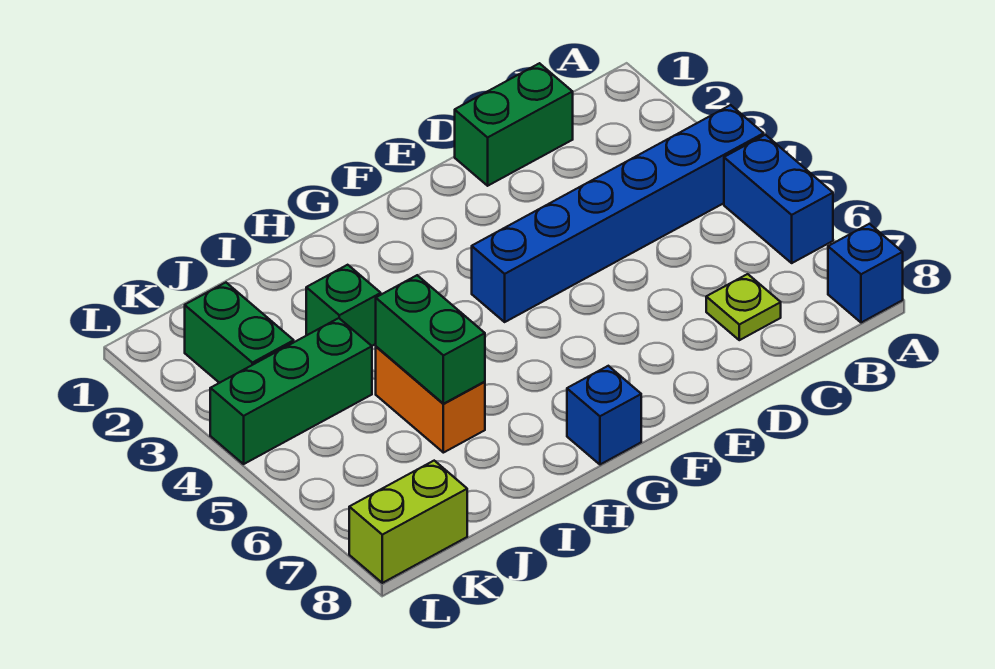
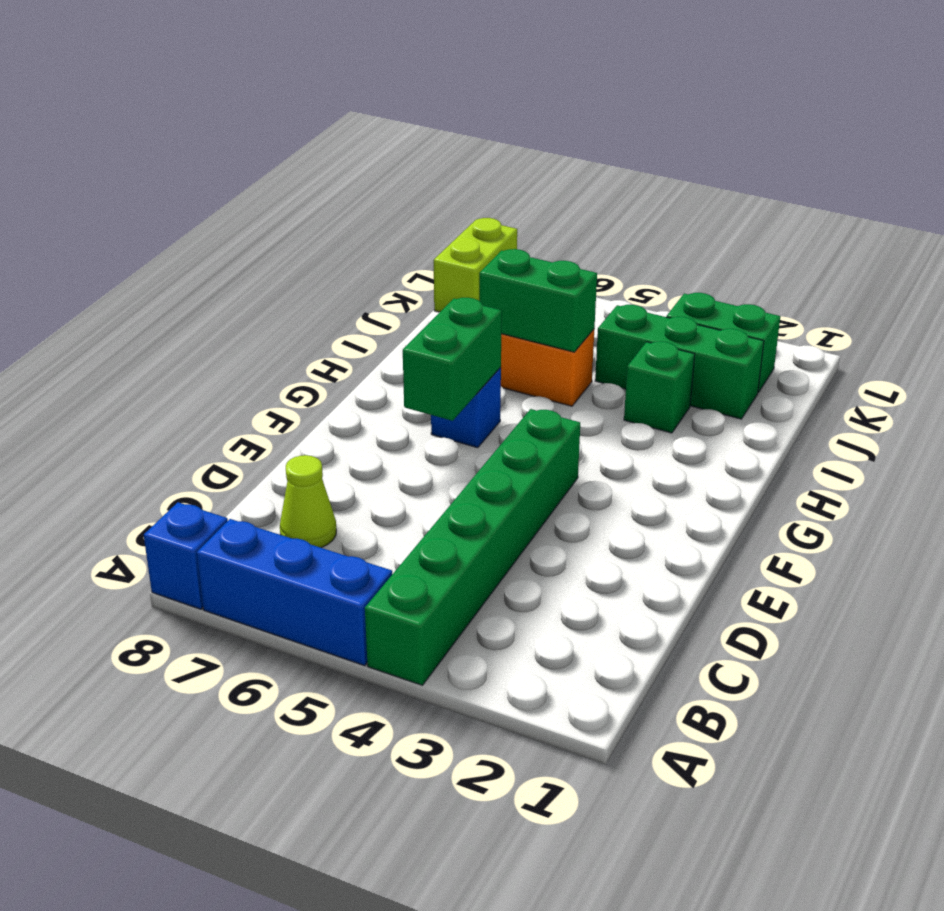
blue brick A4:F4 level 1 -> green brick A4:F4 level 1
blue brick A5:A6 level 1 -> blue brick A5:A7 level 1
green brick C1:D1 level 1 -> green brick F6:G6 level 2
lime plate C7 level 1 -> lime cone C7 level 1
blue brick G8 level 1 -> blue brick G6 level 1
green brick J4:L4 level 1 -> green brick J2:J4 level 1

